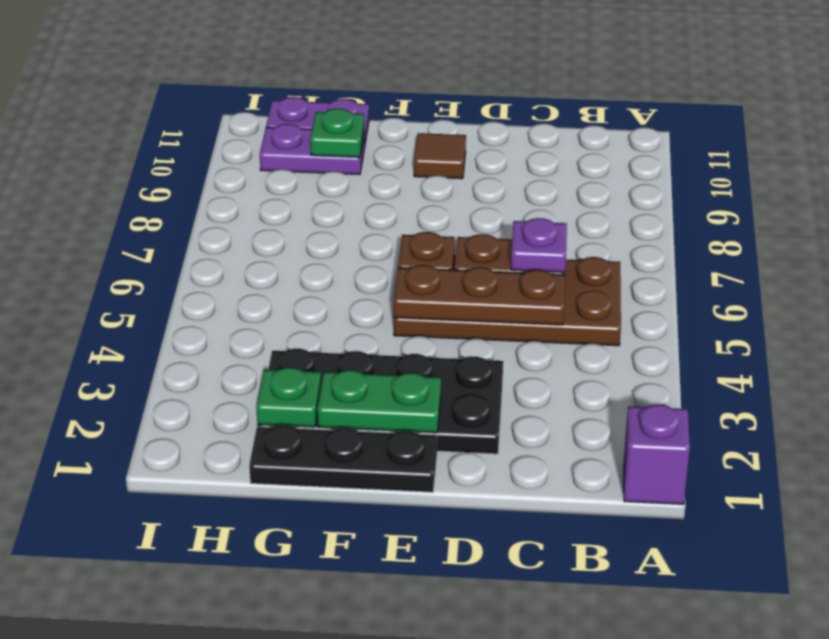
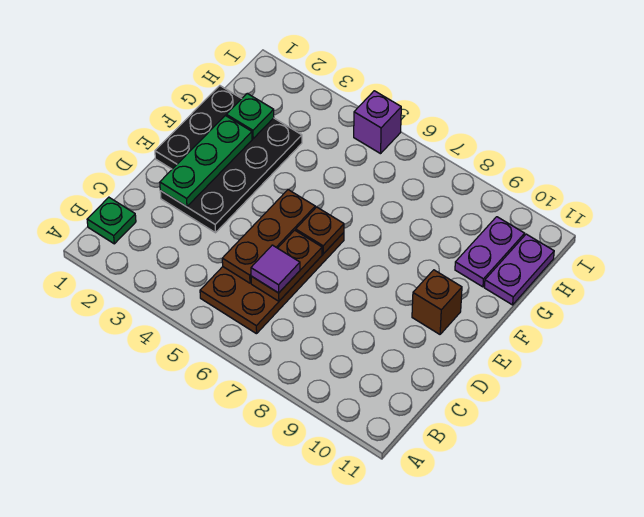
purple brick A1 level 1 -> purple brick I5 level 1
purple plate C6 level 3 -> purple tile C6 level 3
green plate E2:F2 level 2 -> green plate D2:F2 level 2
brown tile E10 level 1 -> brown brick E10 level 1
green plate G10 level 2 -> green plate B1 level 1

